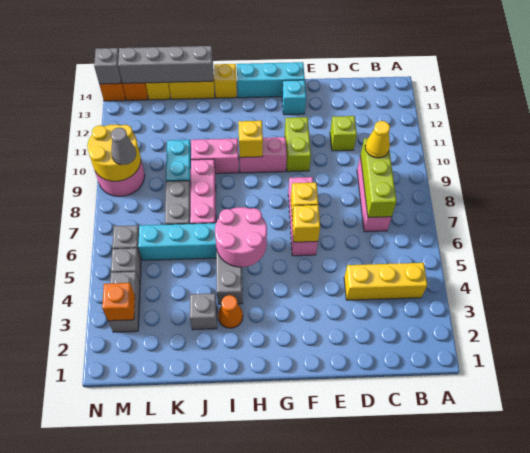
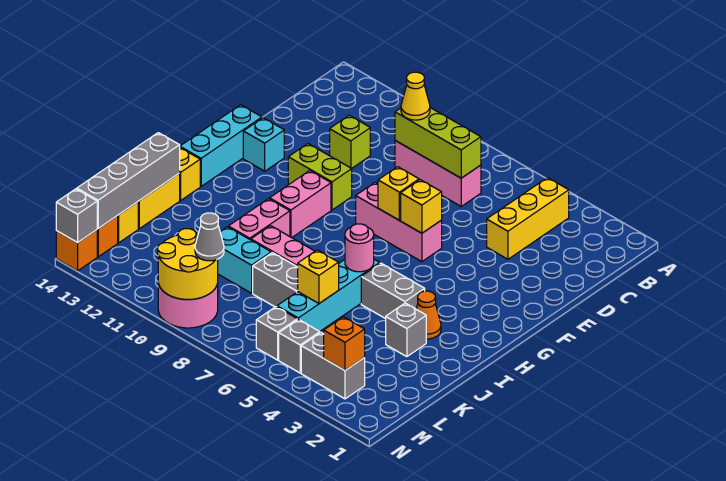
pink round brick H5:I6 level 2 -> pink round brick I6 level 2
yellow brick H10 level 2 -> yellow brick K6 level 2

